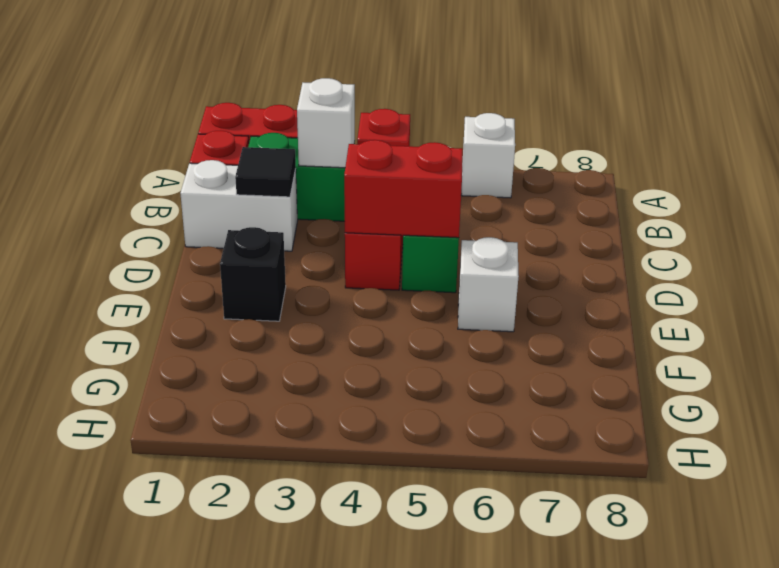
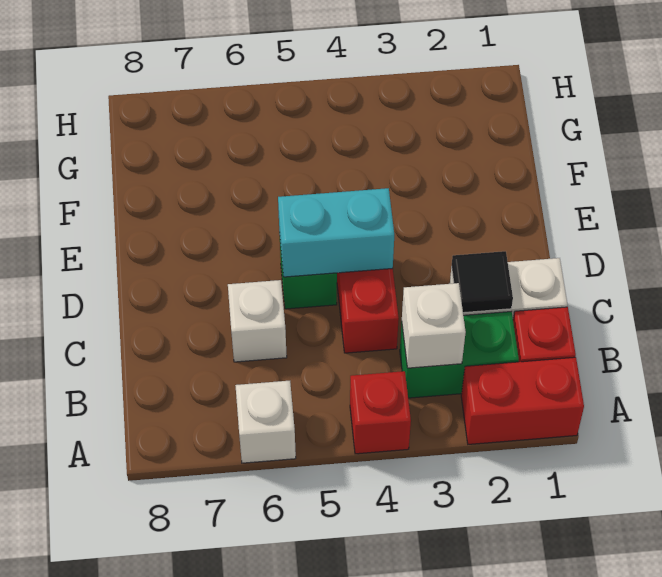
red brick D4:D5 level 2 -> cyan brick D4:D5 level 2
black brick E2 level 1 -> none
white brick E6 level 1 -> white brick C6 level 1

